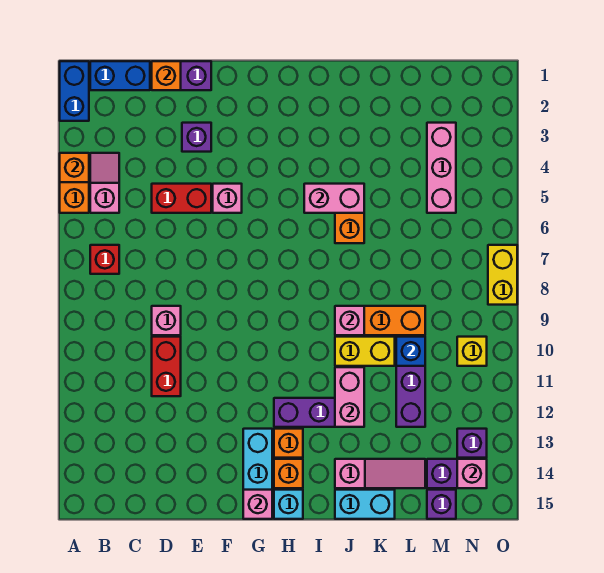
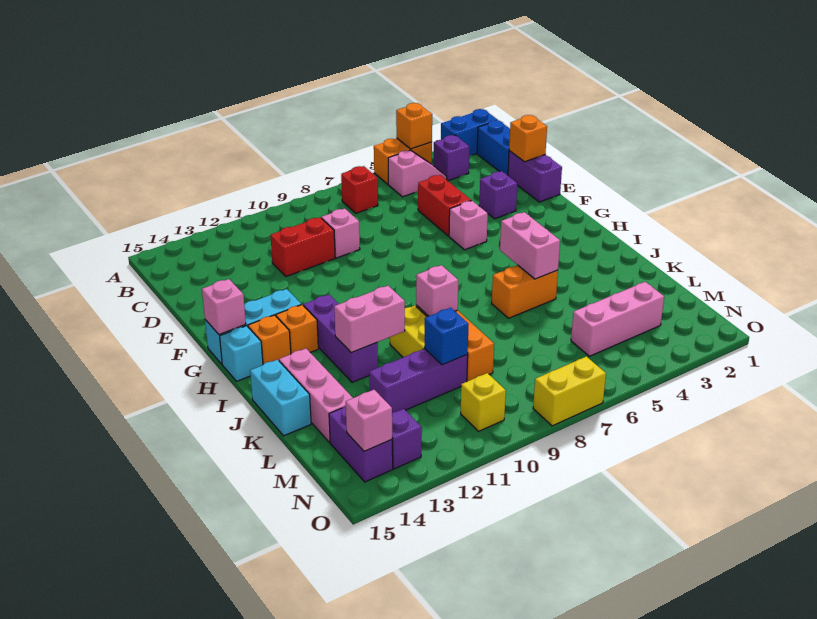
pink slope J14:L14 level 1 top J -> pink brick J14:L14 level 1
purple brick M15 level 1 -> purple brick B3 level 1

